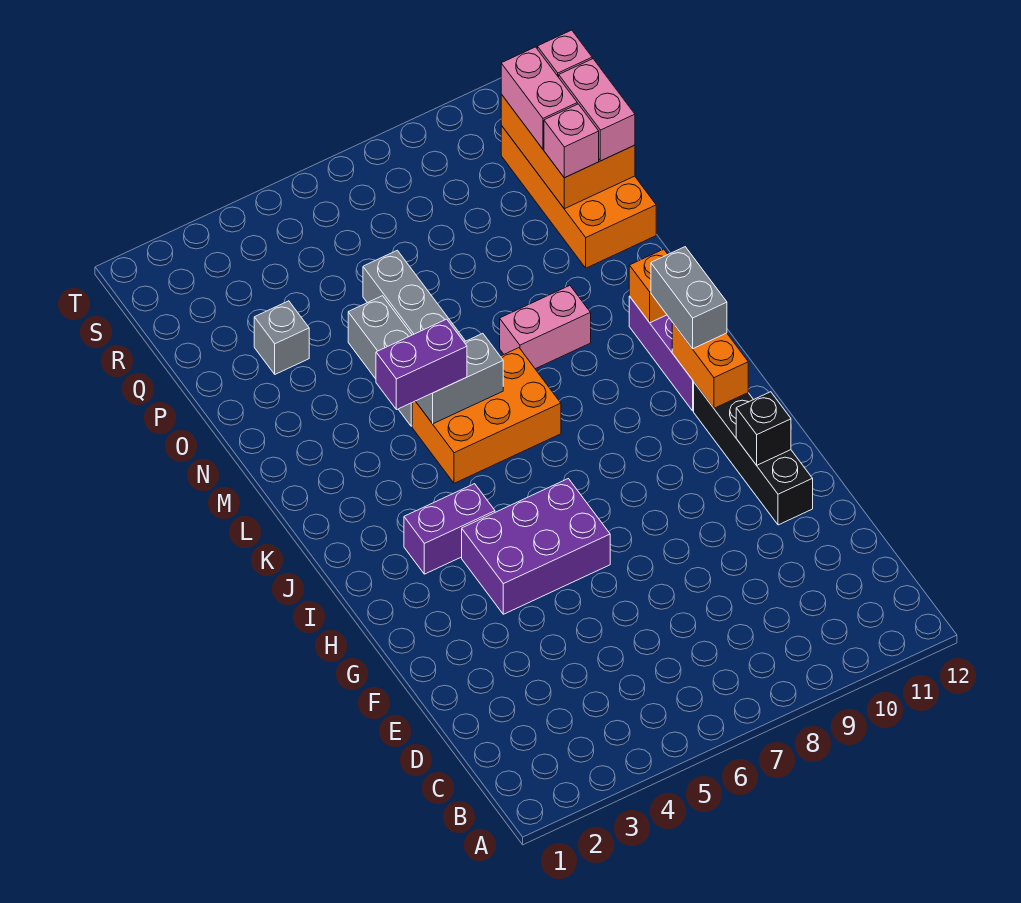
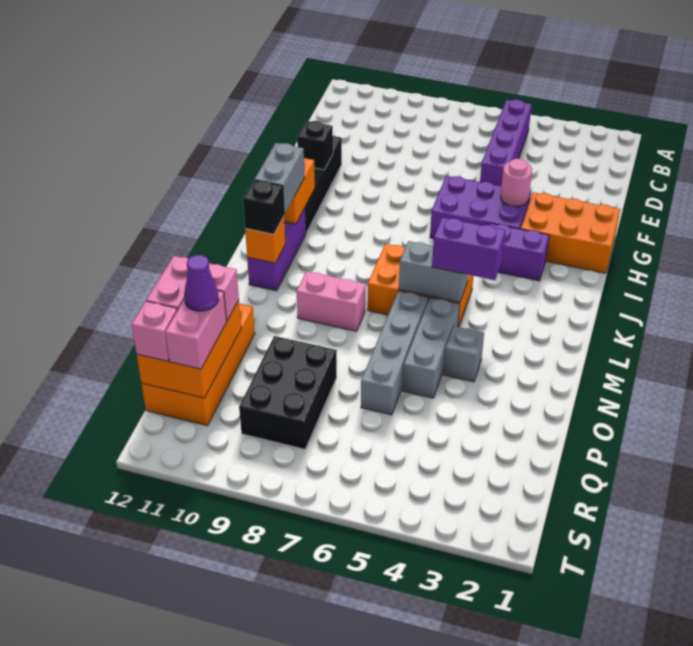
none -> purple brick B5:E5 level 1
none -> orange brick G1:H3 level 1
none -> pink round brick G4 level 2
none -> black brick L11 level 3
grey brick P3 level 1 -> grey brick N4 level 1
none -> black brick P8:R9 level 1
none -> purple cone Q11 level 4

